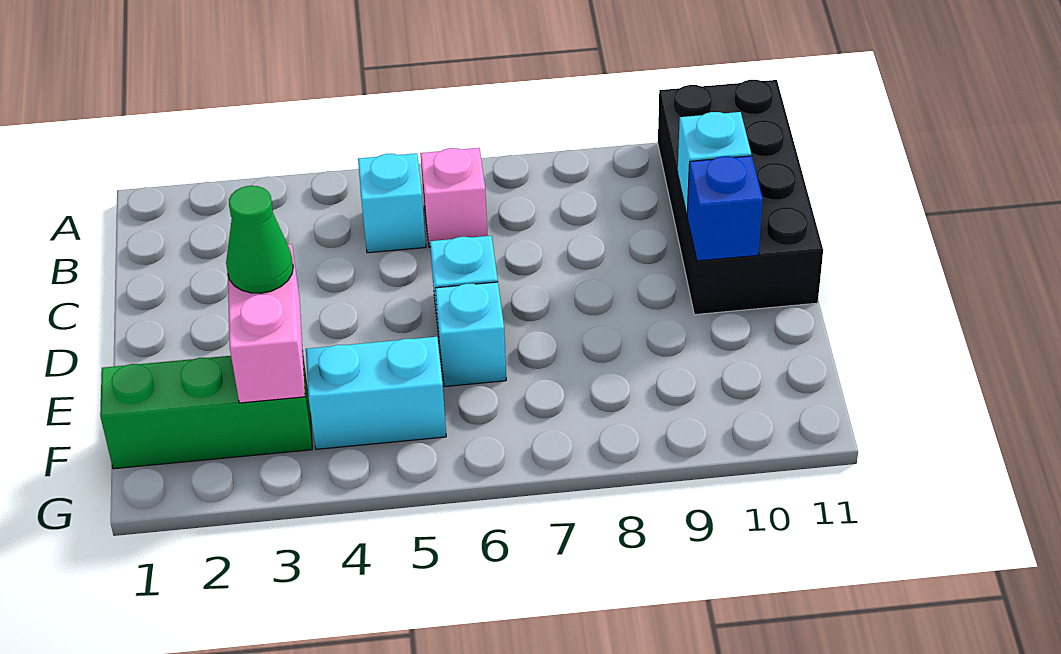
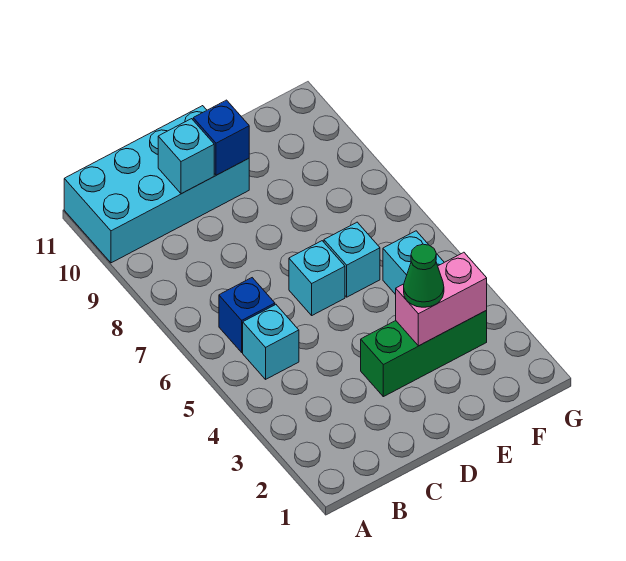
black brick A10:D11 level 1 -> cyan brick A10:D11 level 1
pink brick B6 level 1 -> blue brick B6 level 1
green brick F1:F3 level 1 -> green brick D3:F3 level 1

